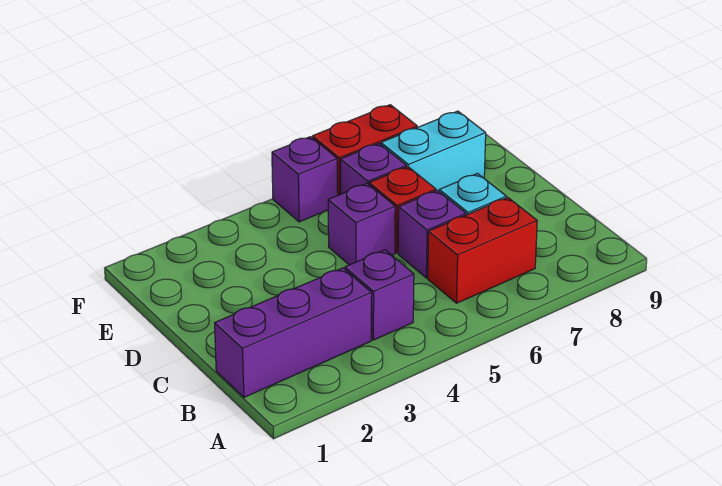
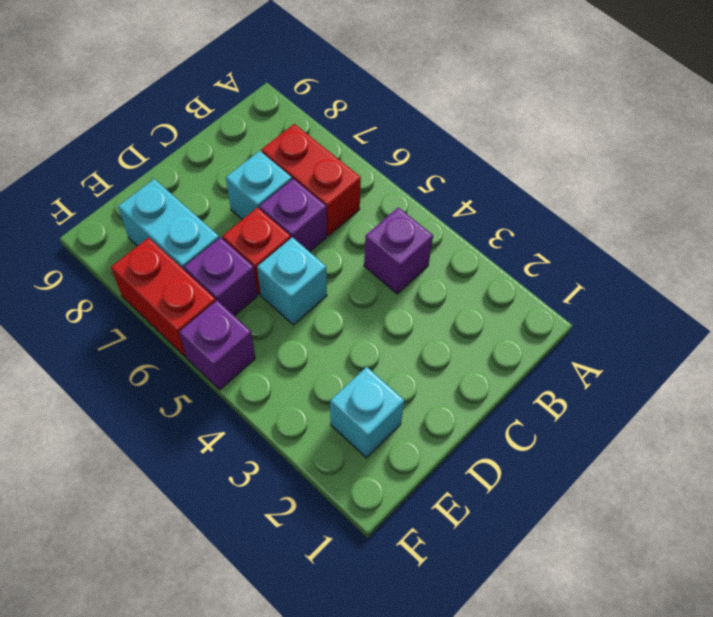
purple brick B1:B3 level 1 -> none
purple brick D5 level 1 -> cyan brick D5 level 1
none -> cyan brick E2 level 1

